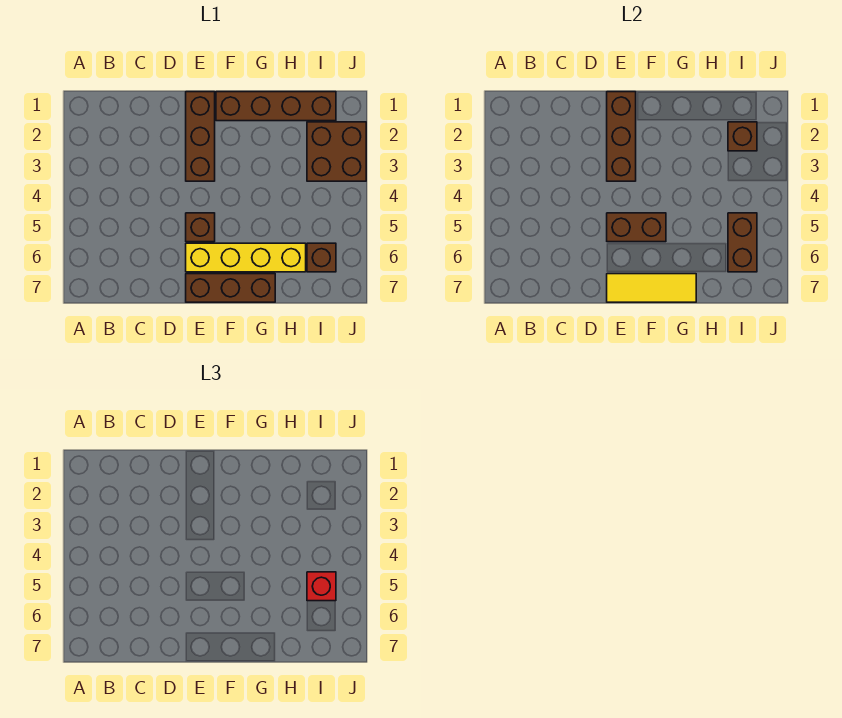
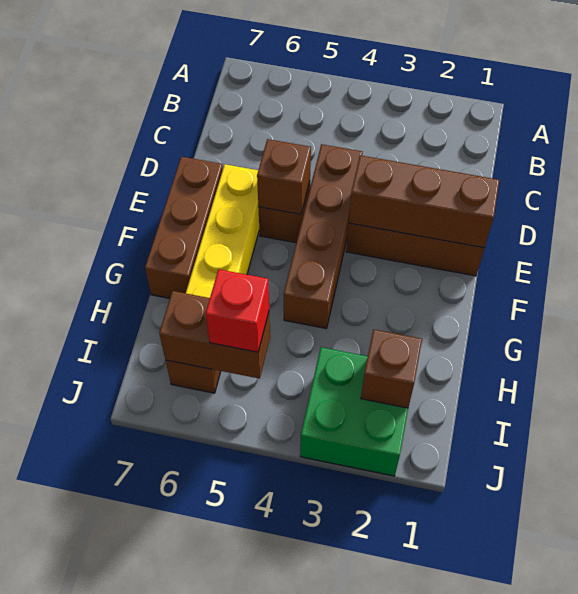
brown brick E5:F5 level 2 -> brown brick E5 level 2
yellow tile E7:G7 level 2 -> none
brown brick F1:I1 level 1 -> brown brick D4:G4 level 1
brown brick I2:J3 level 1 -> green brick I2:J3 level 1

